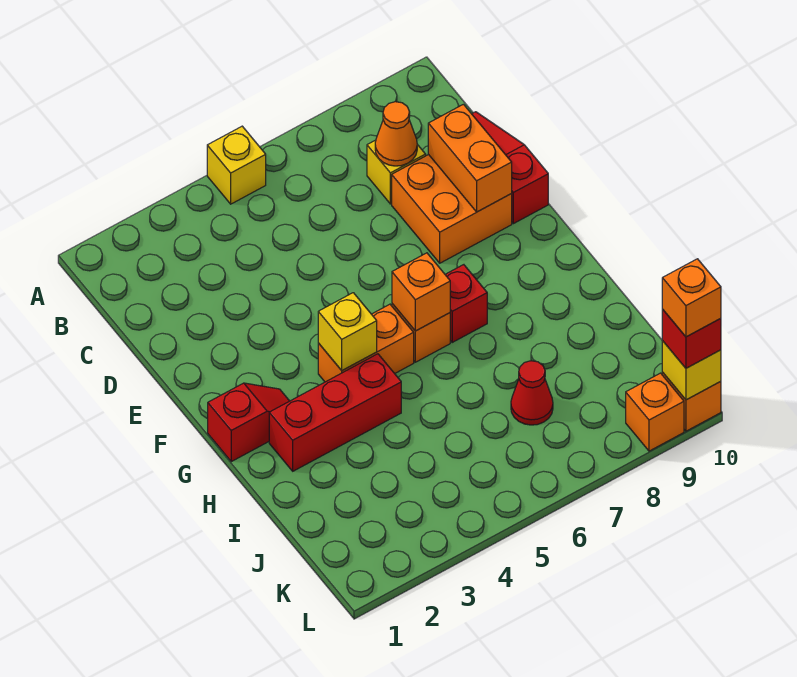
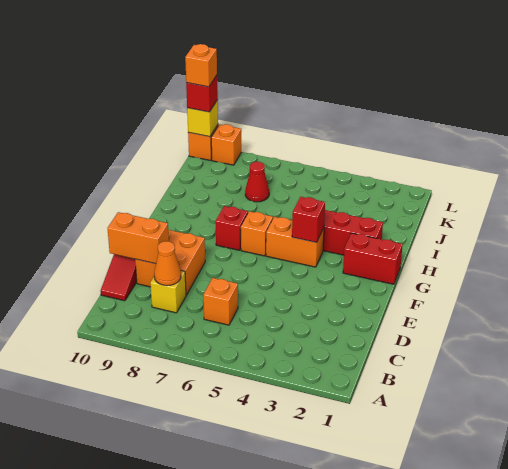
yellow brick A5 level 1 -> none
orange brick D9:E9 level 2 -> orange brick D9:D10 level 2
red slope G1:G2 level 1 top 1 -> red brick G1:G2 level 1
yellow brick G4 level 2 -> red brick G4 level 2
orange brick G6 level 2 -> orange brick C6 level 1

